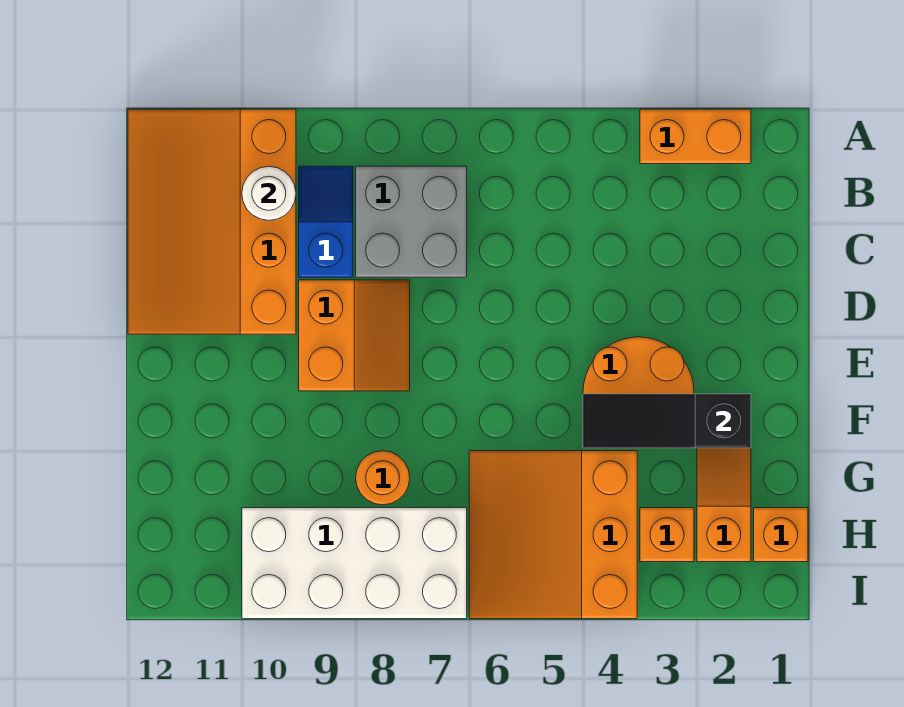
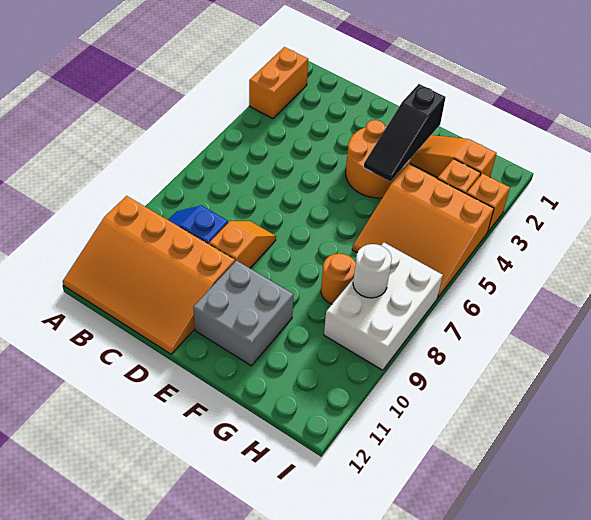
grey brick B7:C8 level 1 -> grey brick E10:F11 level 1
white round brick B10 level 2 -> white round brick H8 level 2
orange slope D8:E9 level 1 top 9 -> orange slope D8:D9 level 1 top 9
orange brick H1 level 1 -> orange brick I3 level 1
white brick H7:I10 level 1 -> white brick H7:I9 level 1

